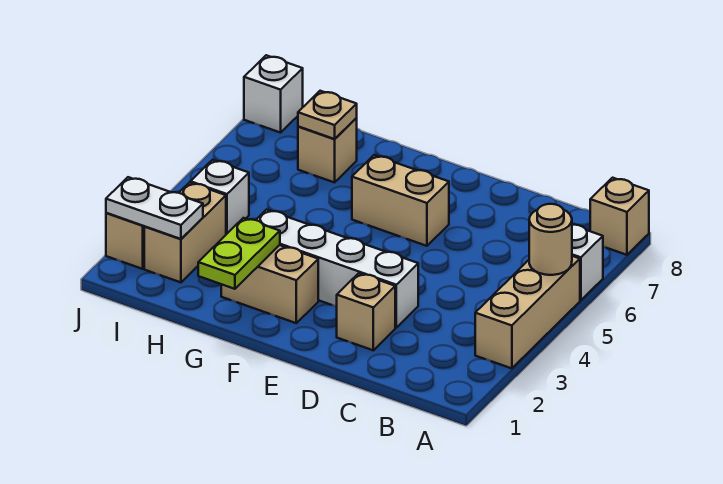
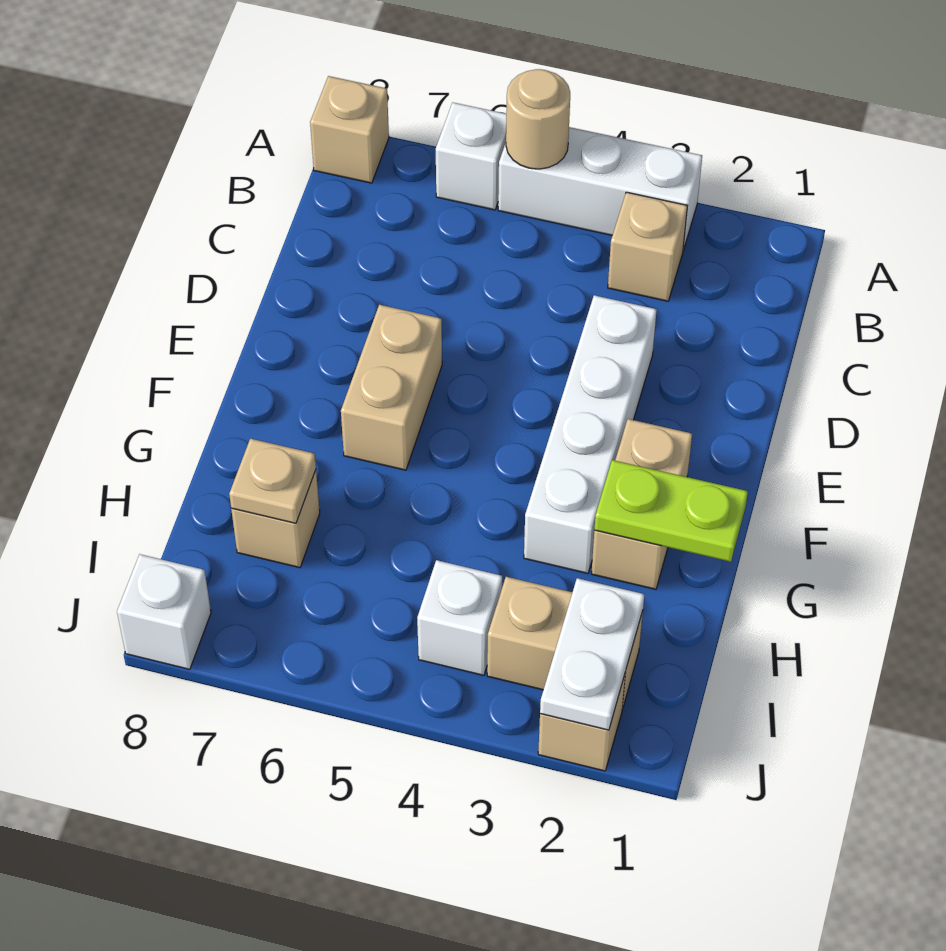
tan brick A3:A5 level 1 -> white brick A3:A5 level 1
tan brick D2 level 1 -> tan brick B3 level 1

